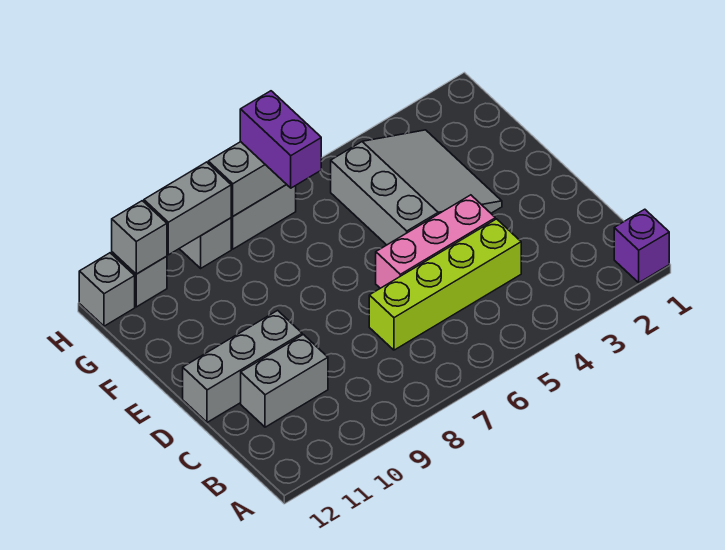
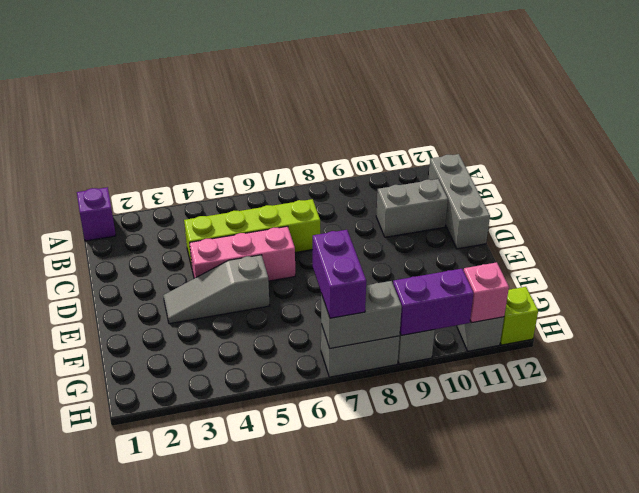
grey brick D10:D12 level 1 -> grey brick B12:D12 level 1
grey slope E3:G5 level 1 top 5 -> grey slope E3:E5 level 1 top 5
grey brick H9:H10 level 2 -> purple brick H9:H10 level 2
grey brick H11 level 2 -> pink brick H11 level 2
grey brick H12 level 1 -> lime brick H12 level 1

